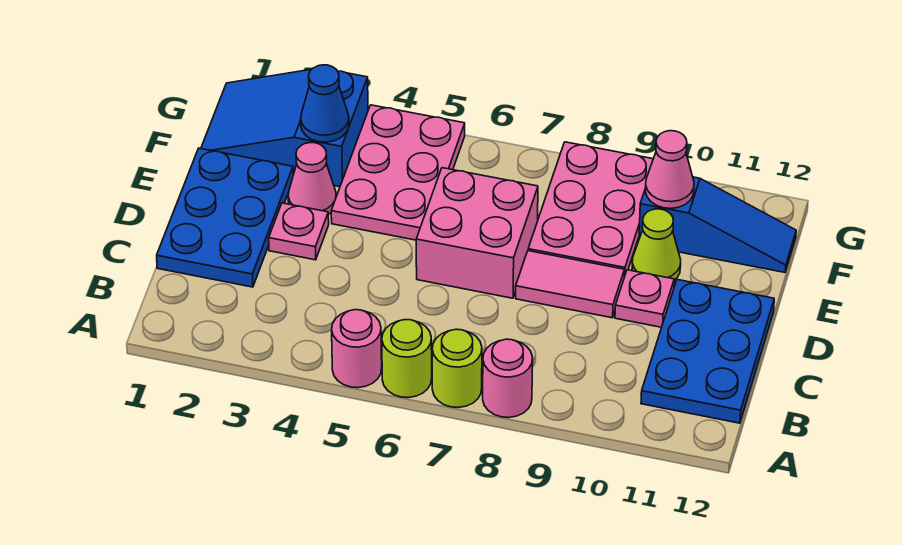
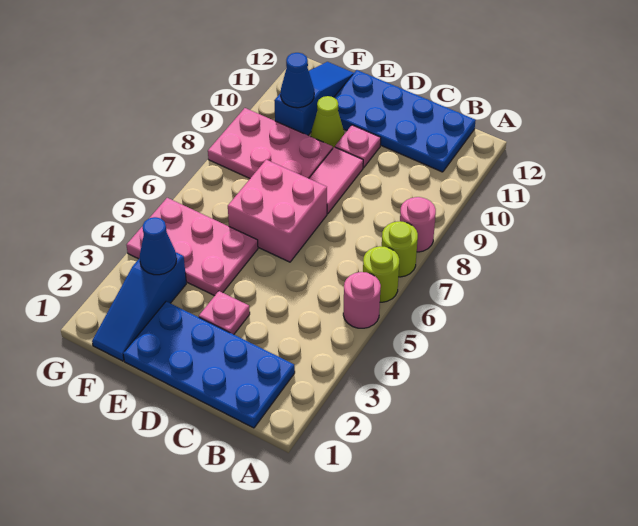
blue plate B11:D12 level 1 -> blue plate B11:E12 level 1
blue plate C1:E2 level 1 -> blue plate B1:E2 level 1
pink cone E3 level 1 -> none
blue slope F1:G3 level 1 top 3 -> blue slope F1:F3 level 1 top 3
pink cone F10 level 2 -> blue cone F10 level 2

